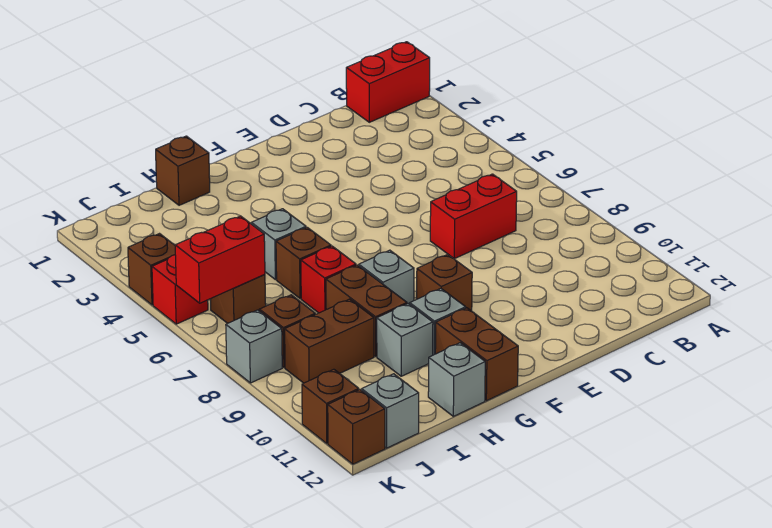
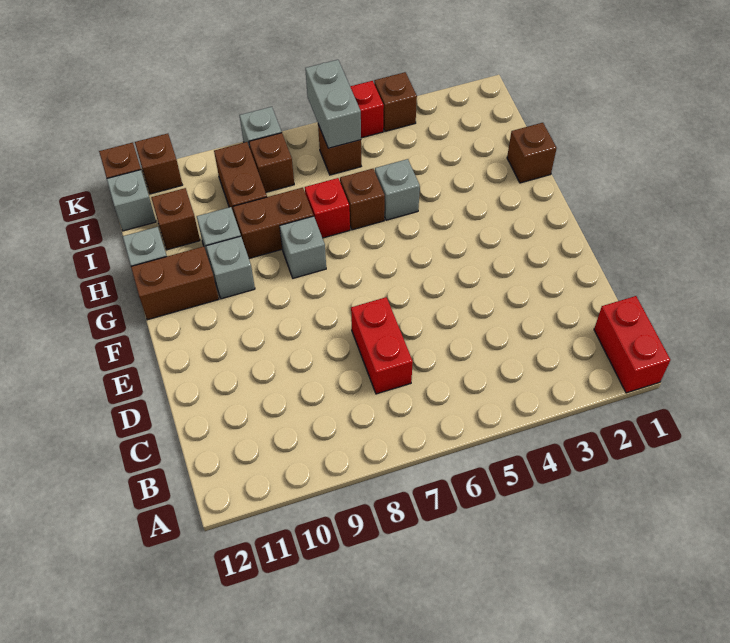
brown brick F9 level 1 -> brown brick I11 level 1
red brick J6:K6 level 2 -> grey brick J6:K6 level 2

